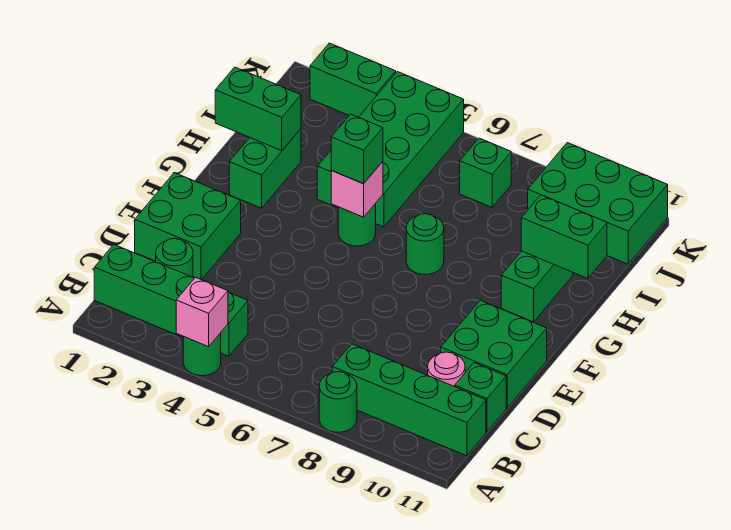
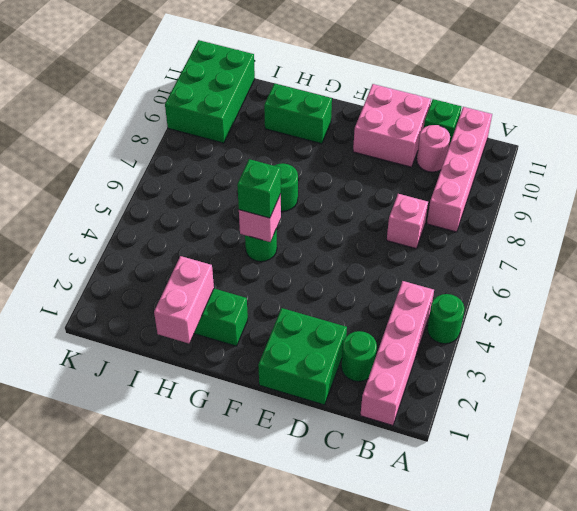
pink brick A4 level 2 -> pink brick C7 level 1
green round brick A8 level 1 -> none
green brick B1:B4 level 1 -> pink brick B1:B4 level 1
green brick B8:B11 level 1 -> pink brick B8:B11 level 1
green brick D10:E11 level 1 -> pink brick D10:E11 level 1
green brick H1:H2 level 2 -> pink brick H1:H2 level 2
green brick H4:K5 level 1 -> none
green brick H10:H11 level 2 -> none
green brick J7 level 1 -> none
green brick K2:K3 level 1 -> none

